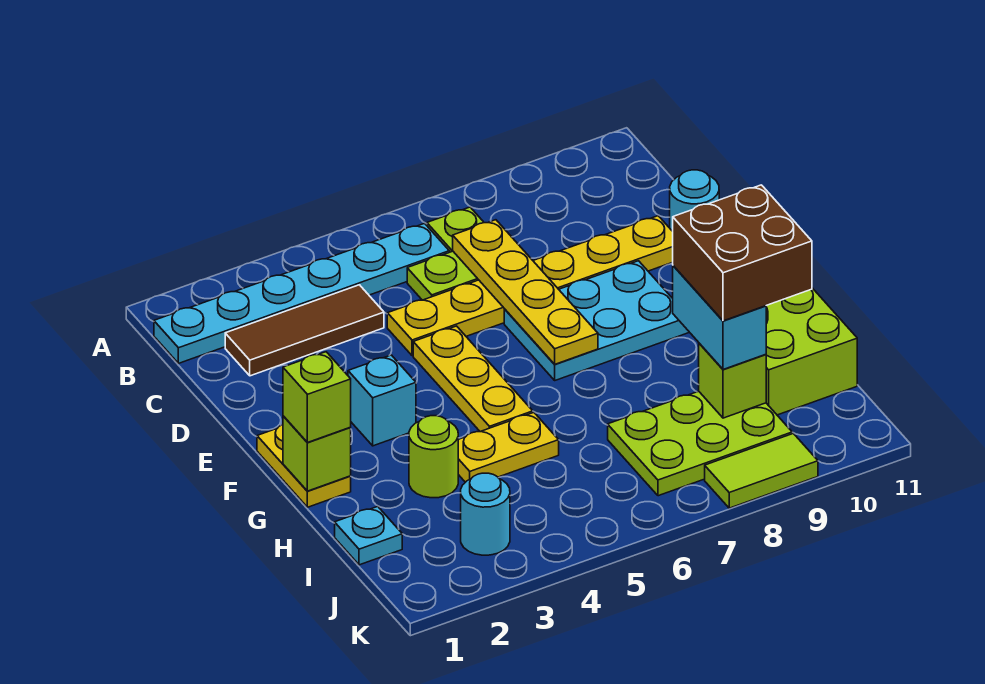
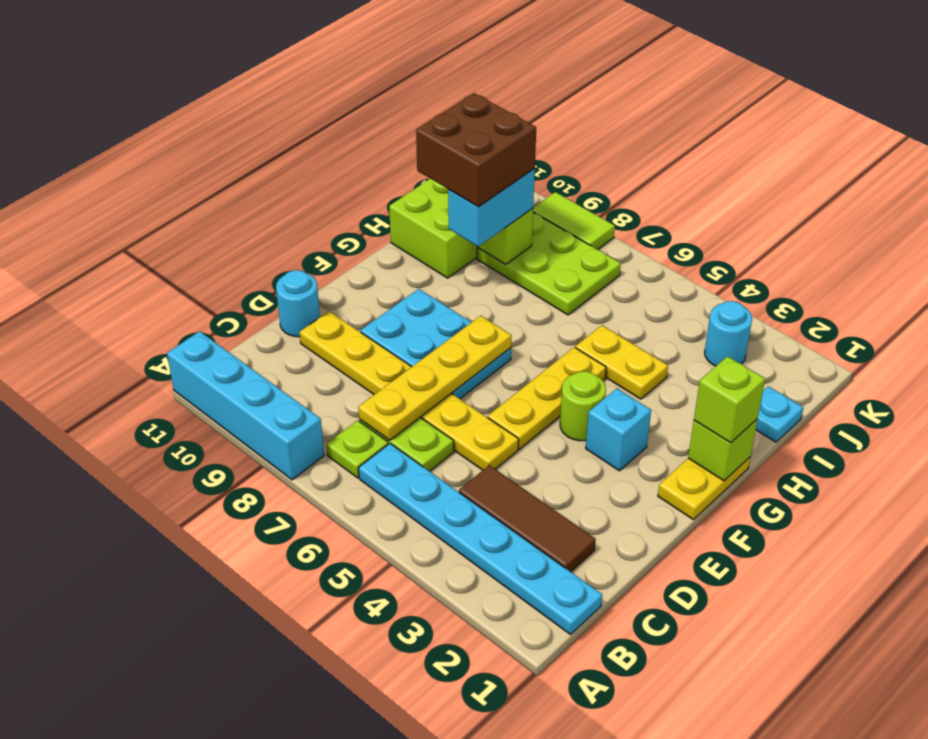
none -> cyan brick A8:A11 level 1
lime round brick H3 level 1 -> lime round brick F4 level 1

